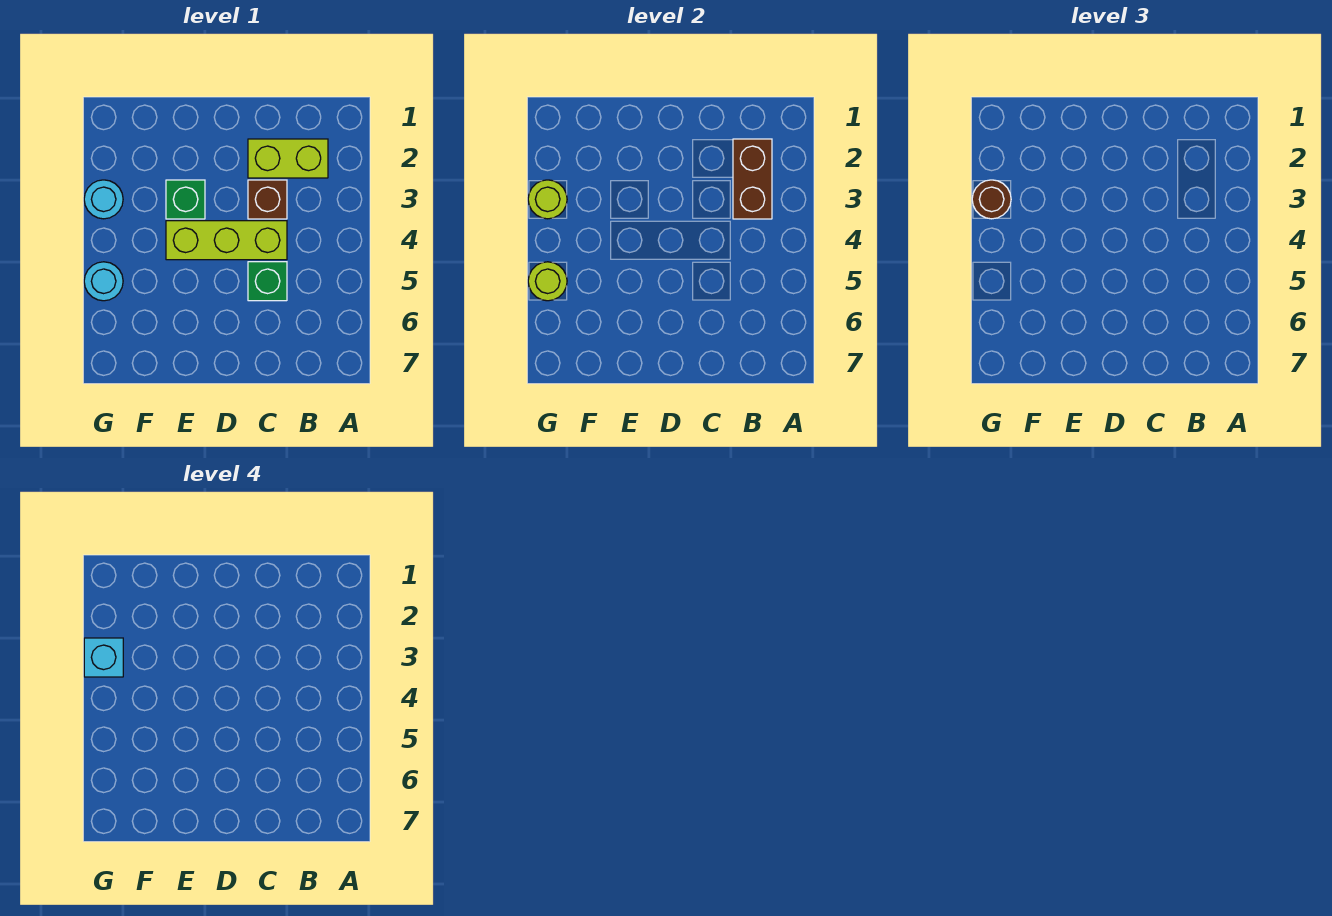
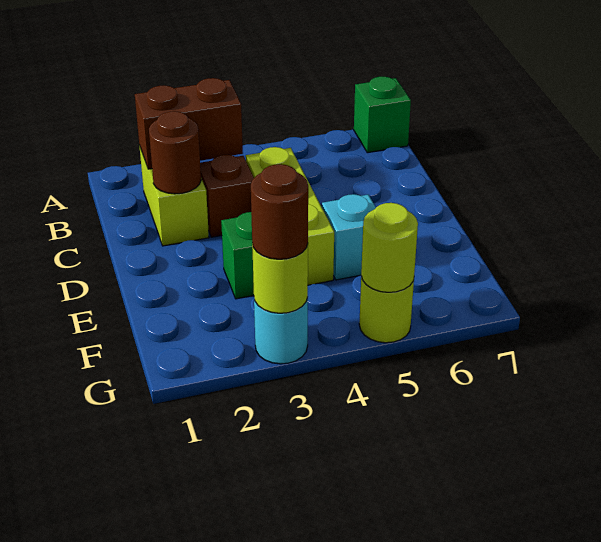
none -> brown round brick C2 level 2
green brick C5 level 1 -> green brick A7 level 1
cyan brick G3 level 4 -> cyan brick E5 level 1
cyan round brick G5 level 1 -> lime round brick G5 level 1

